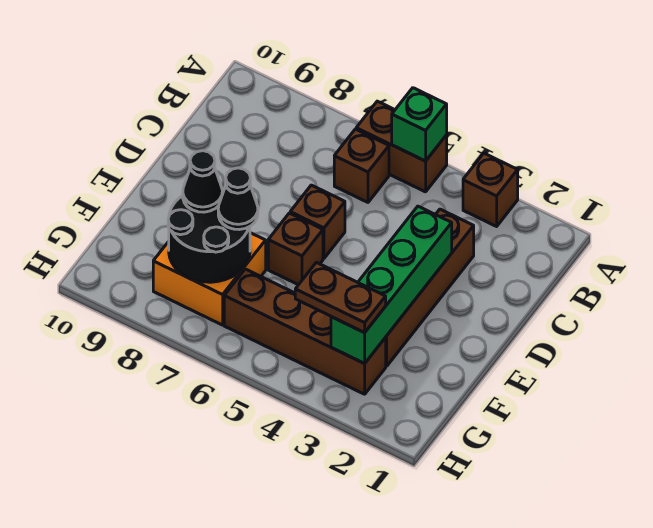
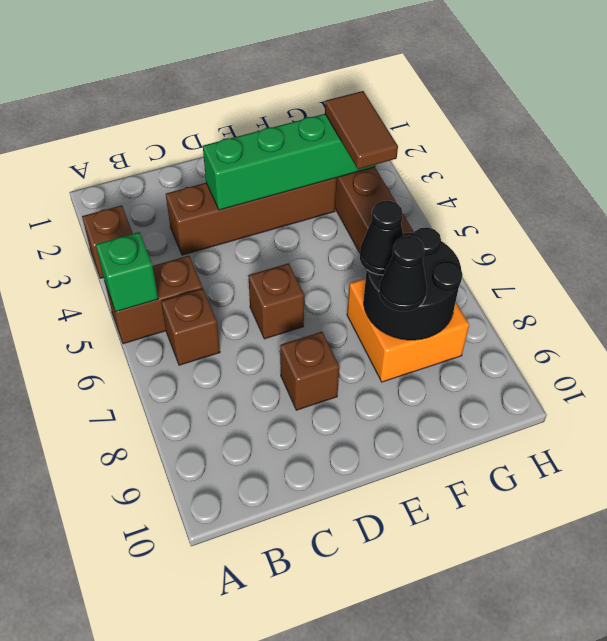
brown brick A5:A6 level 1 -> brown brick A5:B5 level 1
brown brick E6 level 1 -> brown brick D8 level 1
brown plate G3:G4 level 3 -> brown tile G3:G4 level 3

